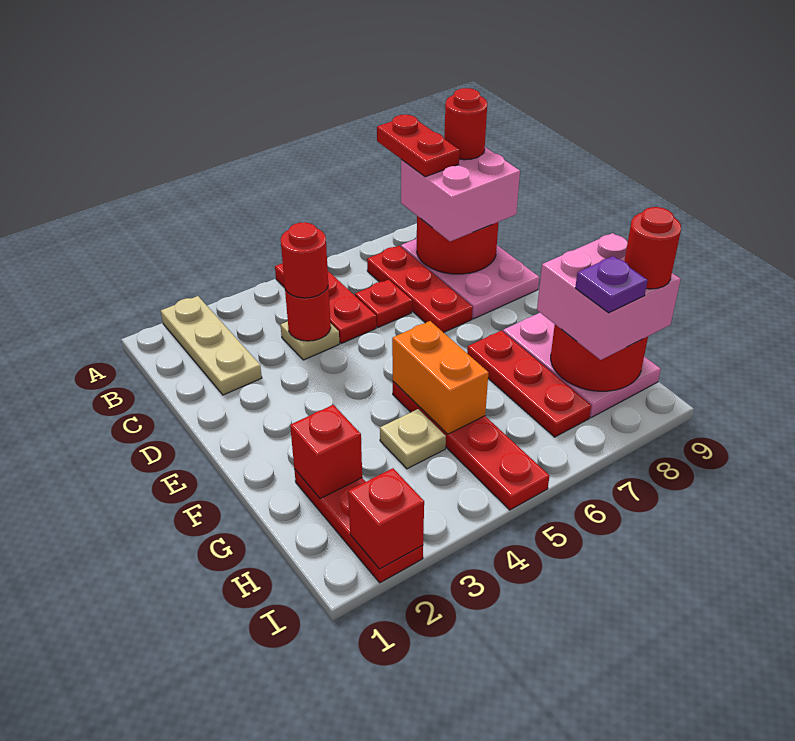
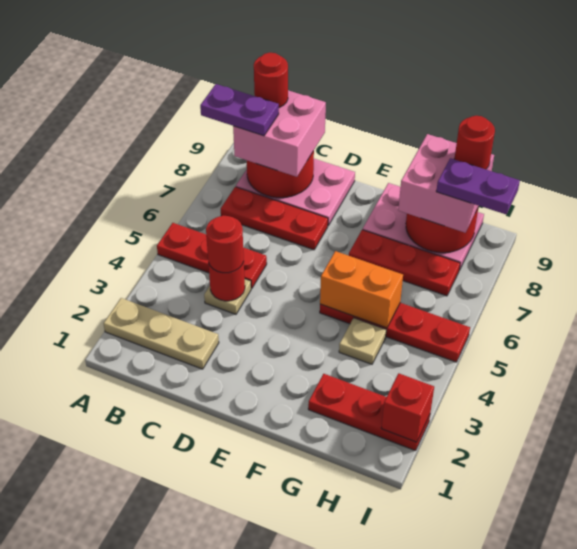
red plate A8:B8 level 4 -> purple plate A8:B8 level 4
red plate C6 level 1 -> none
red brick G2 level 2 -> none
purple plate H8 level 4 -> purple plate H8:I8 level 4

